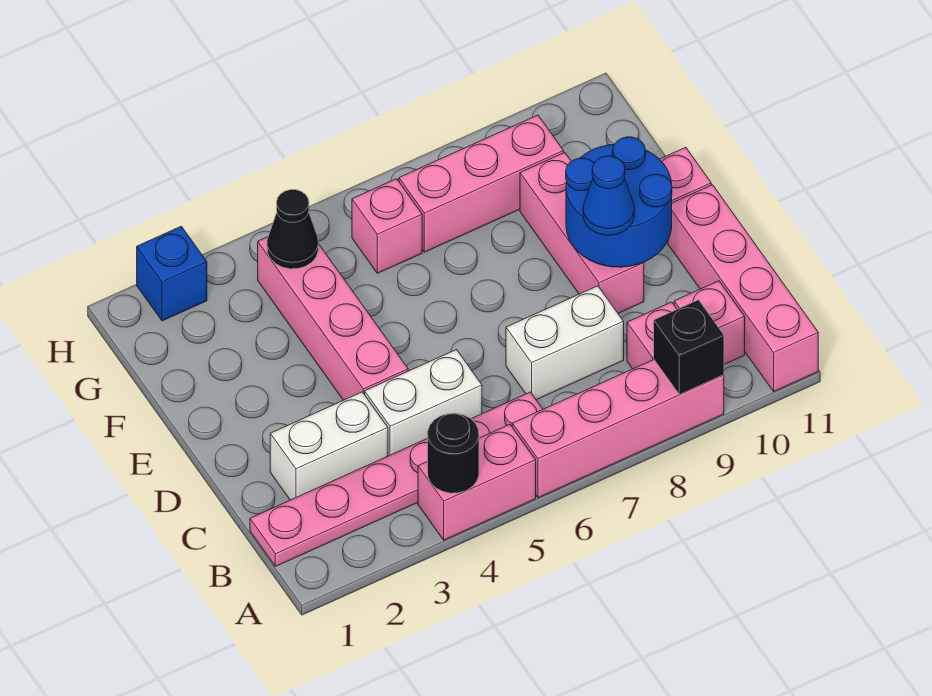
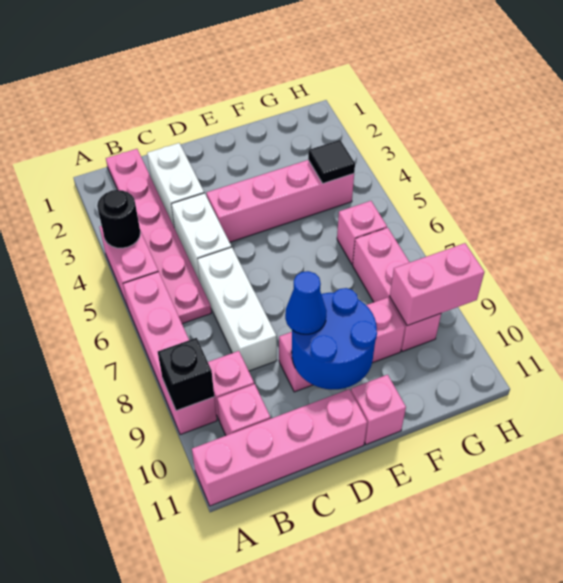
white brick C7:C8 level 1 -> white brick C6:C8 level 1
black cone G4 level 2 -> black tile G4 level 2
none -> pink brick G9:H9 level 2
blue brick H2 level 1 -> none

